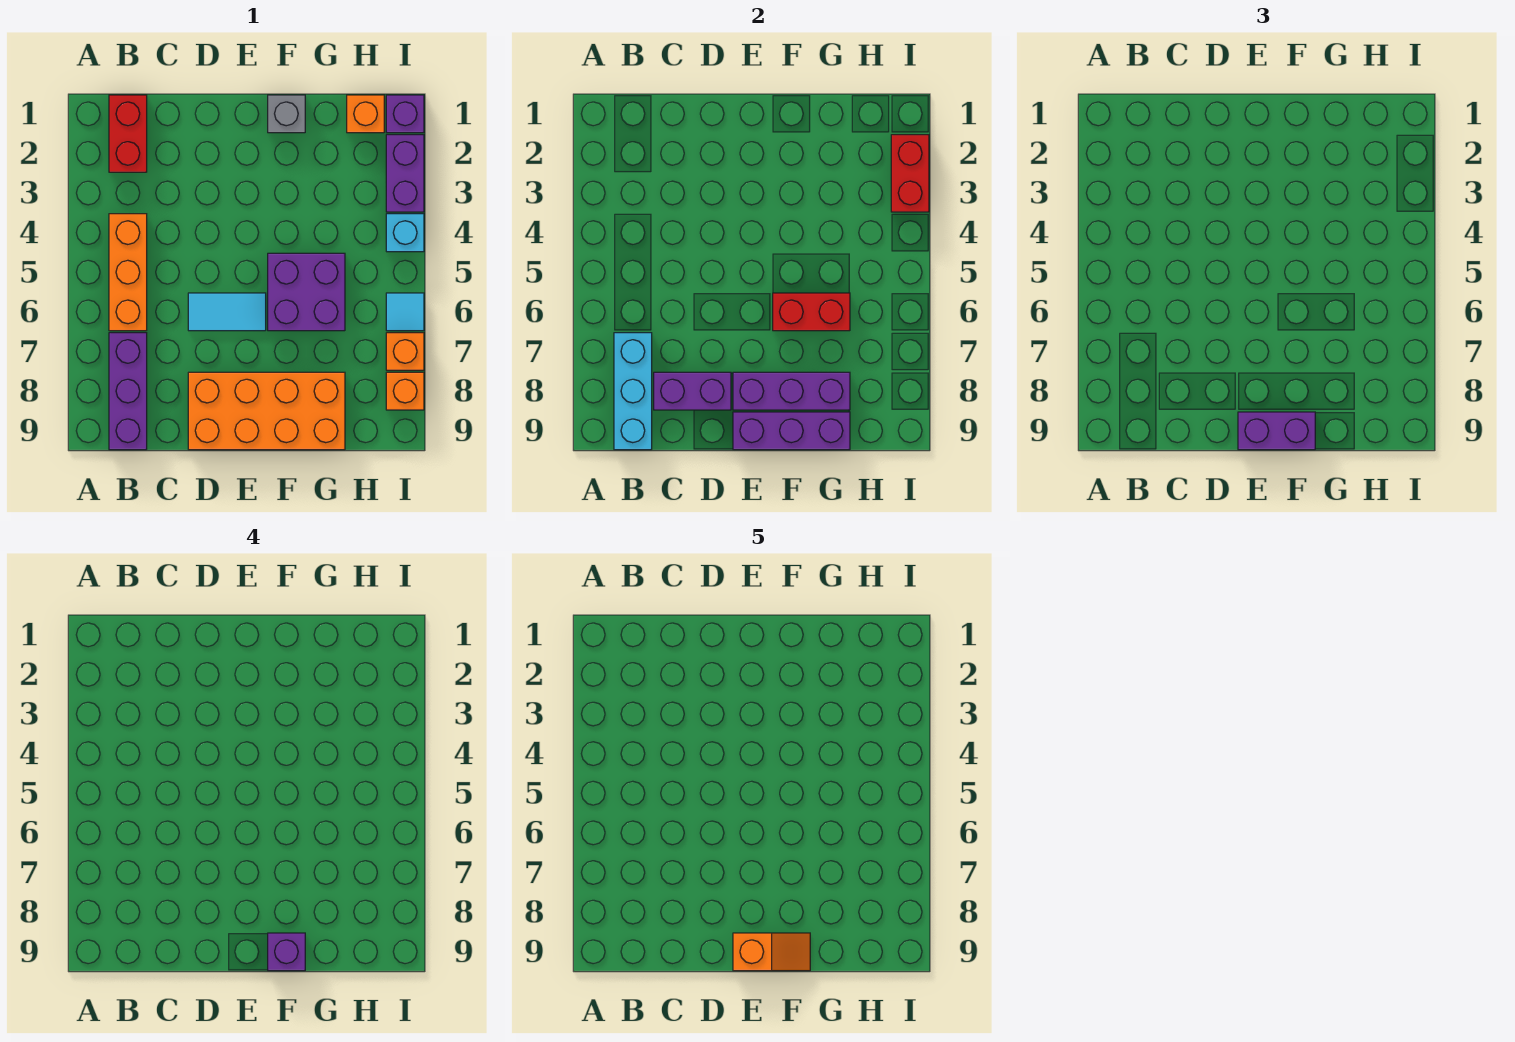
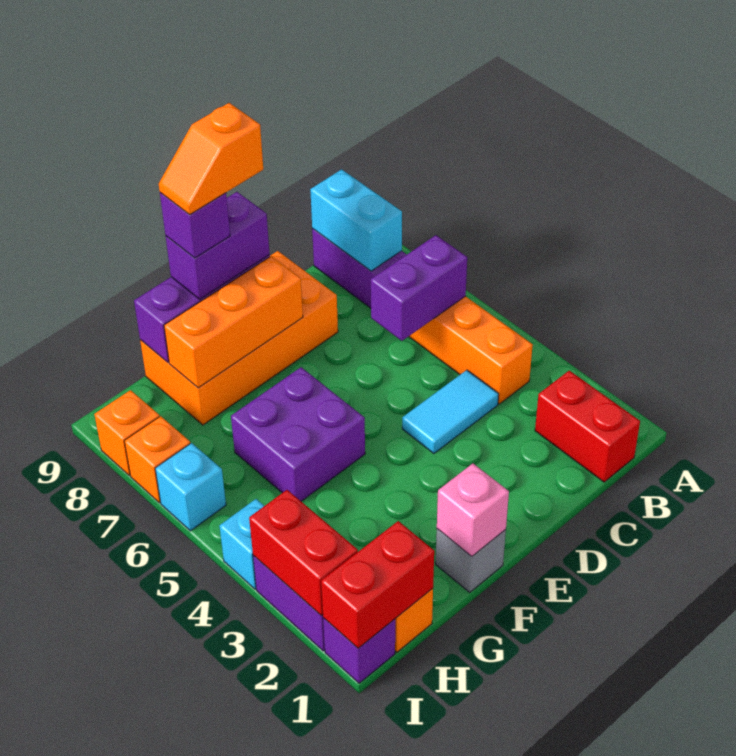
cyan brick B7:B9 level 2 -> cyan brick B8:B9 level 2
purple brick C8:D8 level 2 -> purple brick B6:C6 level 2
cyan tile D6:E6 level 1 -> cyan tile C4:D4 level 1
purple brick E8:G8 level 2 -> orange brick E8:G8 level 2
none -> pink brick F1 level 2
red brick F6:G6 level 2 -> red brick H1:I1 level 2
cyan tile I6 level 1 -> cyan brick I6 level 1

